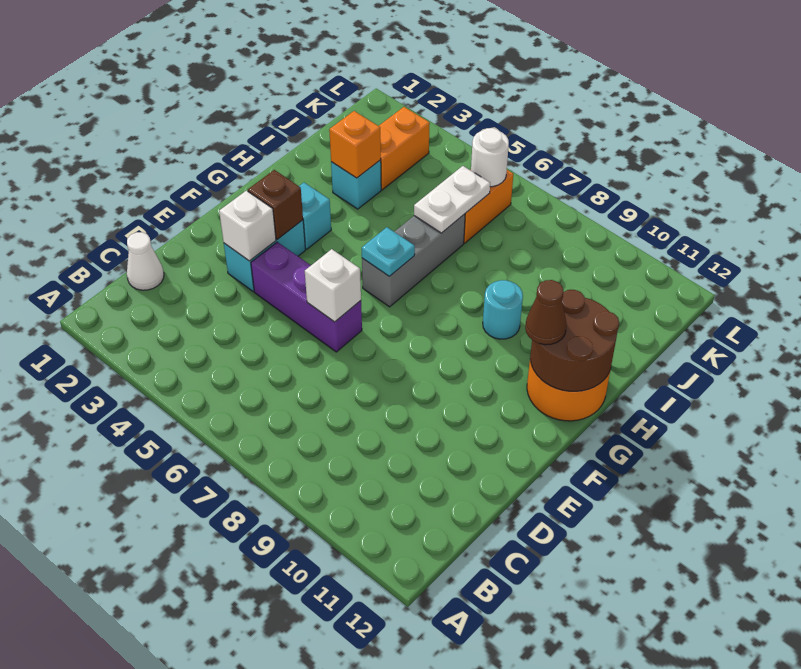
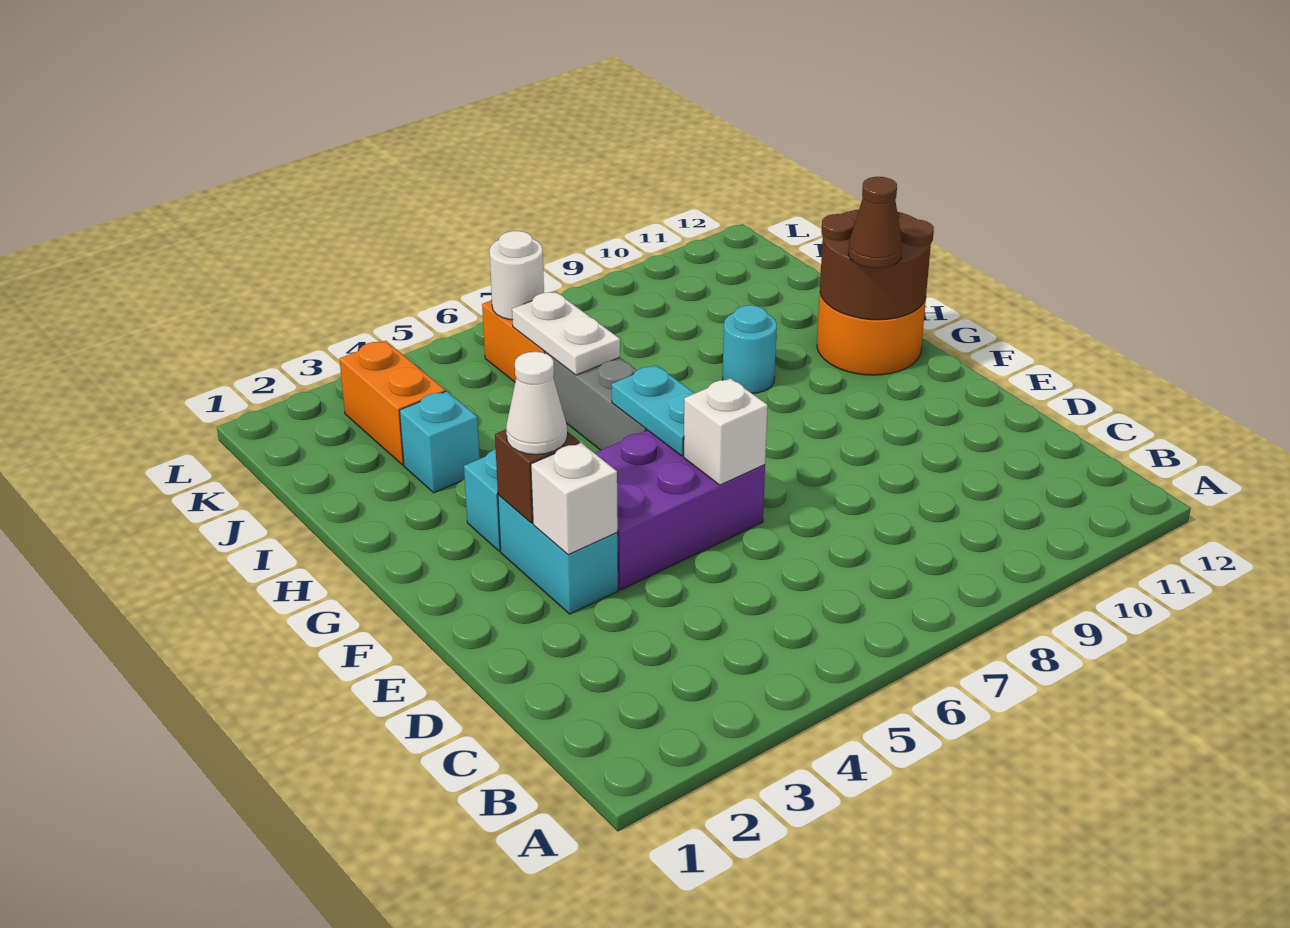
white cone C1 level 1 -> white cone F3 level 3
purple brick E4:E6 level 1 -> purple brick E4:F6 level 1
cyan plate G6 level 2 -> cyan plate F6:G6 level 2
orange brick I3 level 2 -> none

